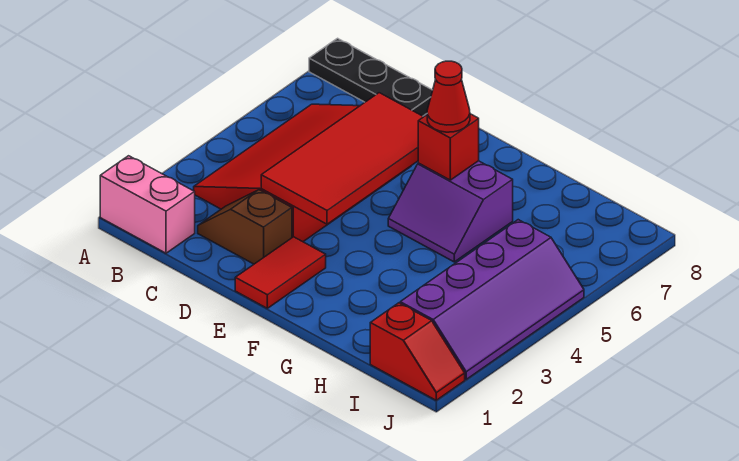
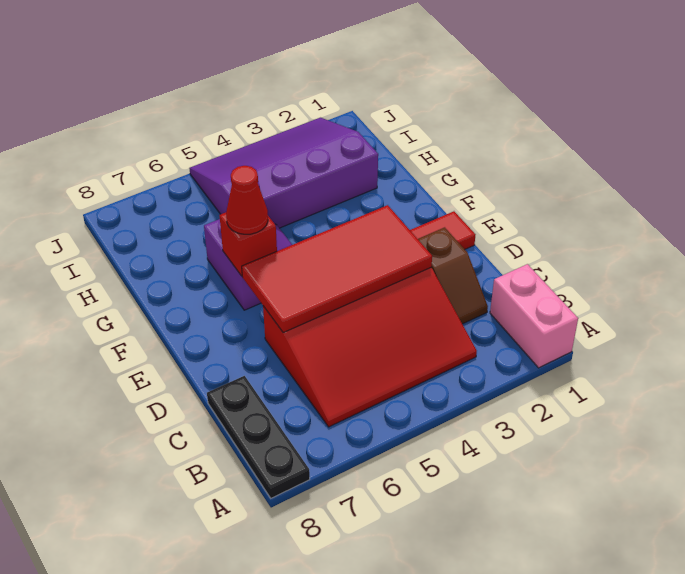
red slope I1:J1 level 1 top I -> none
purple slope I2:J5 level 1 top I -> purple slope H2:J5 level 1 top H

